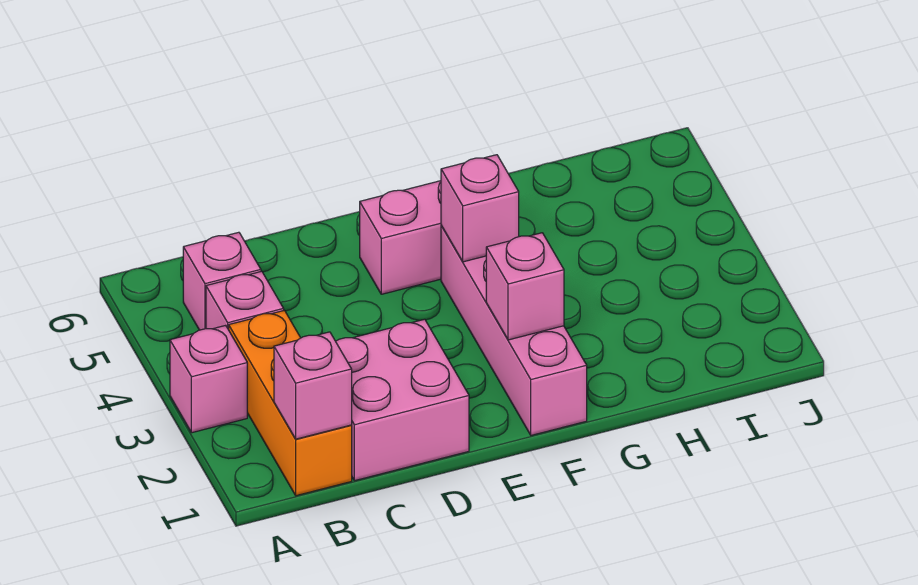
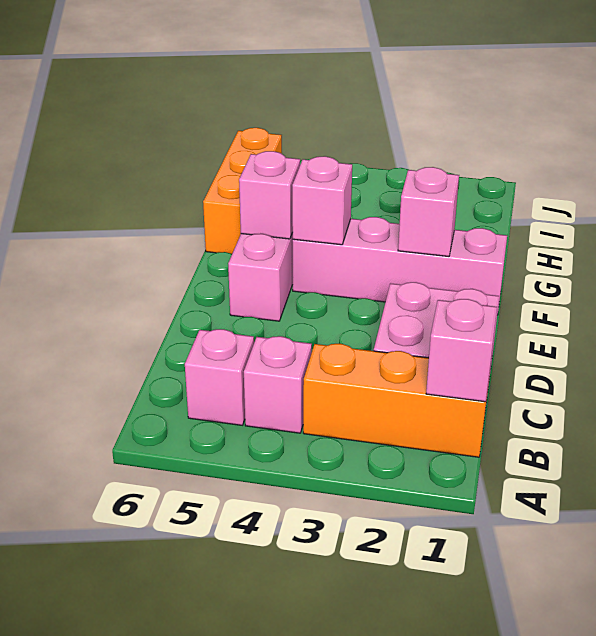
pink brick A3 level 1 -> pink brick F5 level 2
none -> orange brick G6:I6 level 1

